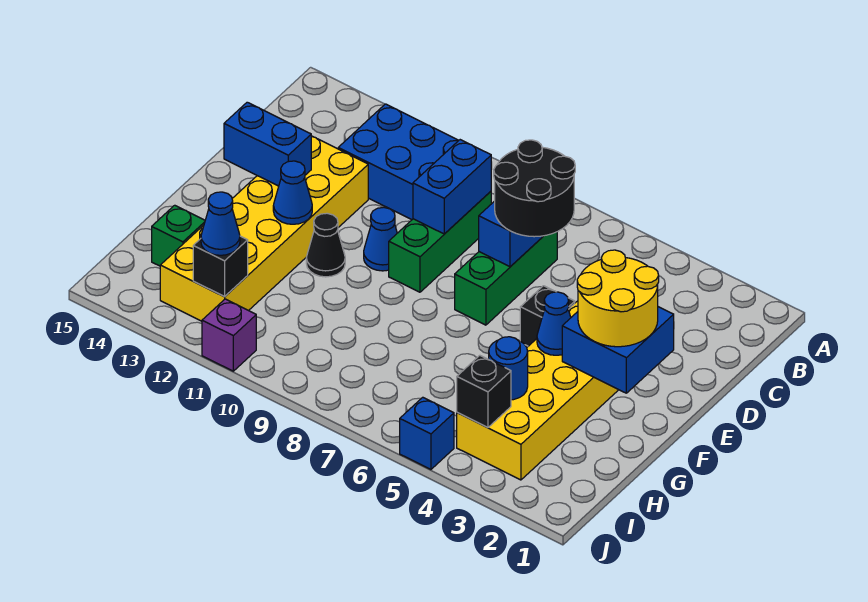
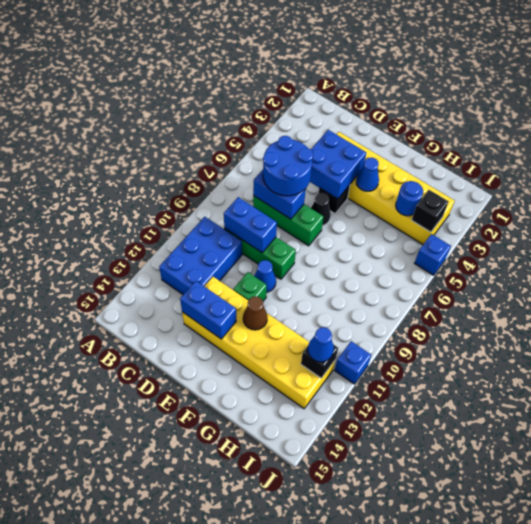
black round brick C6:D7 level 3 -> blue round brick C6:D7 level 3
blue brick E2:F3 level 2 -> blue brick D4:E5 level 2
yellow round brick E2:F3 level 3 -> none
blue brick E13:E14 level 2 -> blue brick D13:E13 level 2
black cone F11 level 1 -> black cone E6 level 1
blue cone F12 level 2 -> brown cone F12 level 2
green brick H14 level 1 -> green brick E11 level 1
purple brick J11 level 1 -> blue brick J11 level 1

